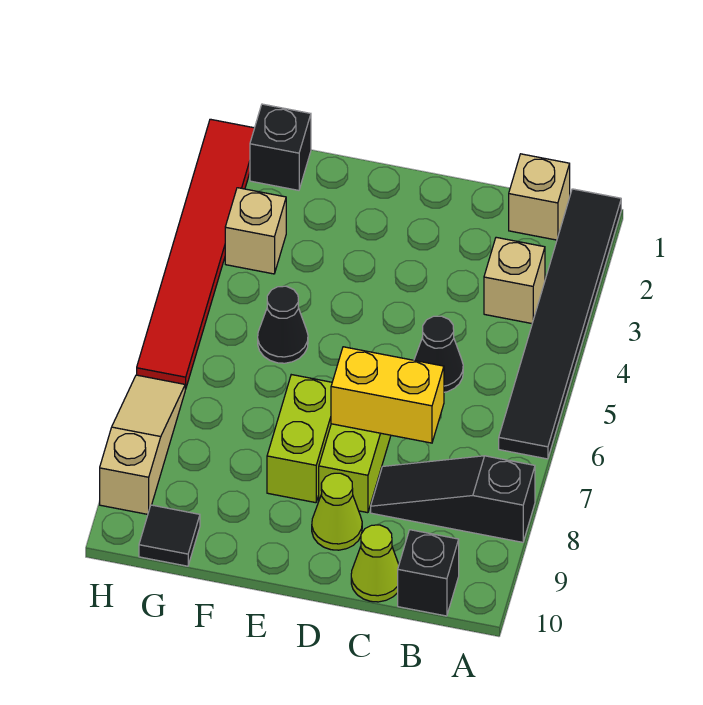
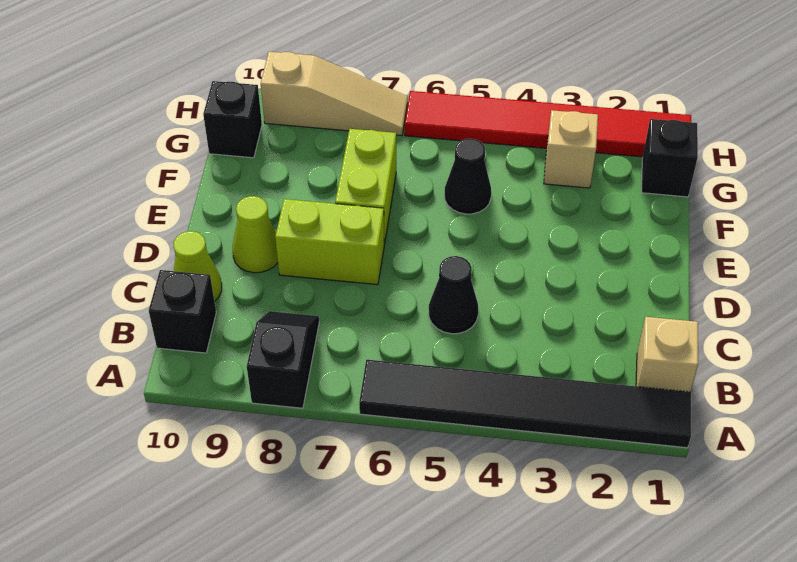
black slope A8:C8 level 1 top A -> black slope A8:B8 level 1 top A
tan brick B3 level 1 -> none
yellow brick C7:D7 level 2 -> none
lime brick E7:E8 level 1 -> lime brick E7:F7 level 1
black tile G10 level 1 -> black brick G10 level 1

